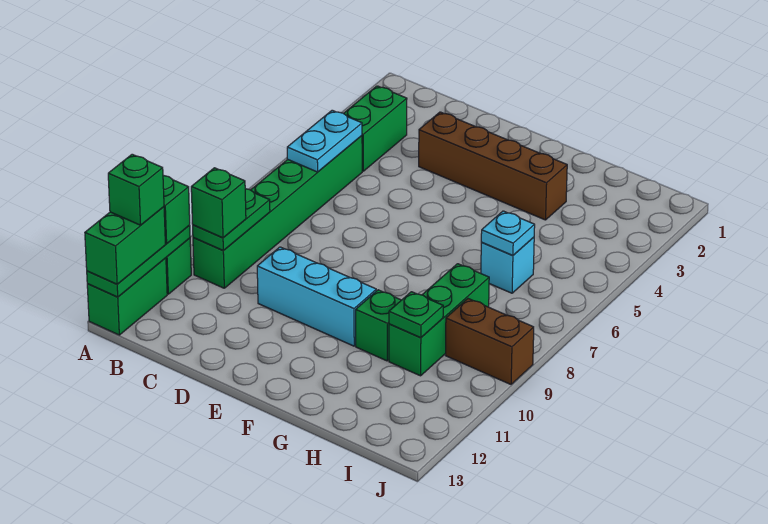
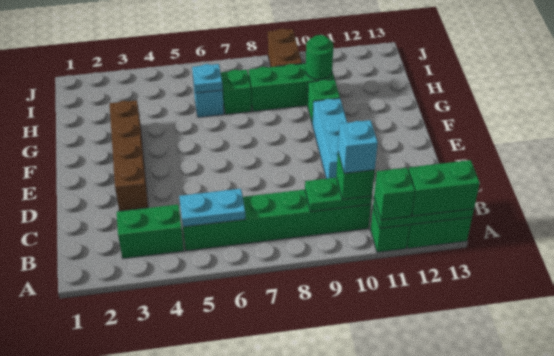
green brick A12 level 4 -> green brick H7 level 1
none -> cyan brick B10 level 4
green plate H10 level 2 -> green round brick H10 level 2

